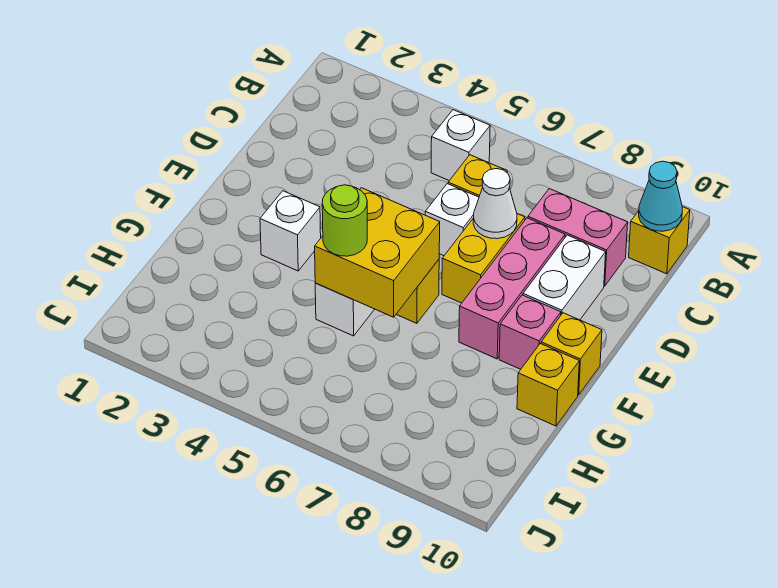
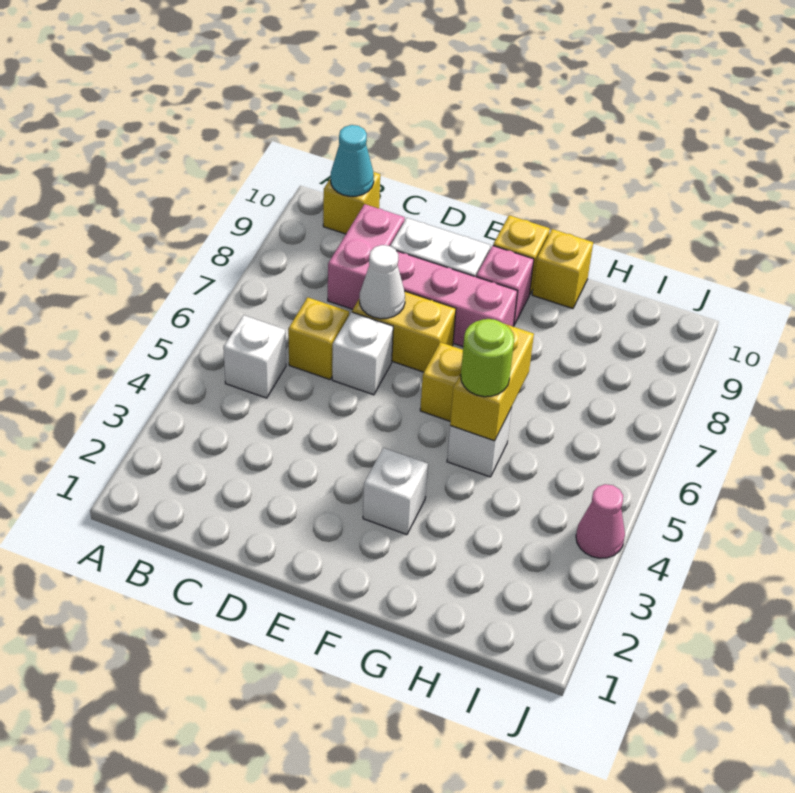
yellow brick F5:G6 level 2 -> yellow brick G5:G6 level 2
none -> pink cone J4 level 1

